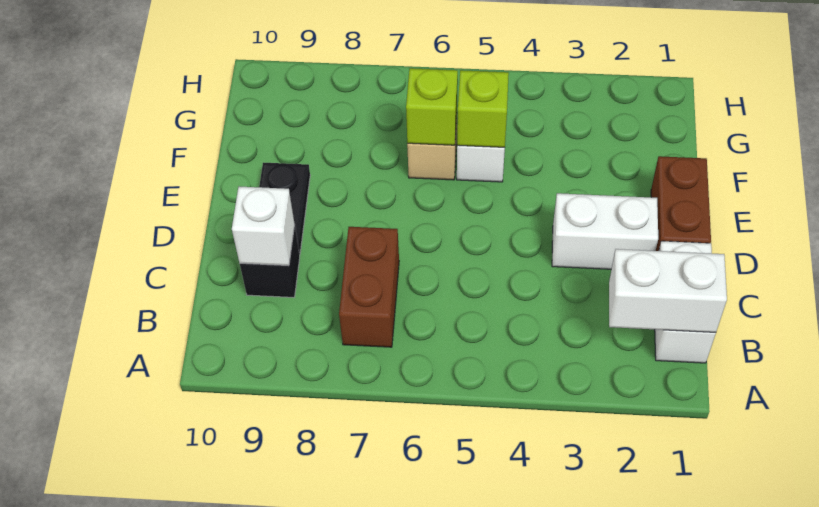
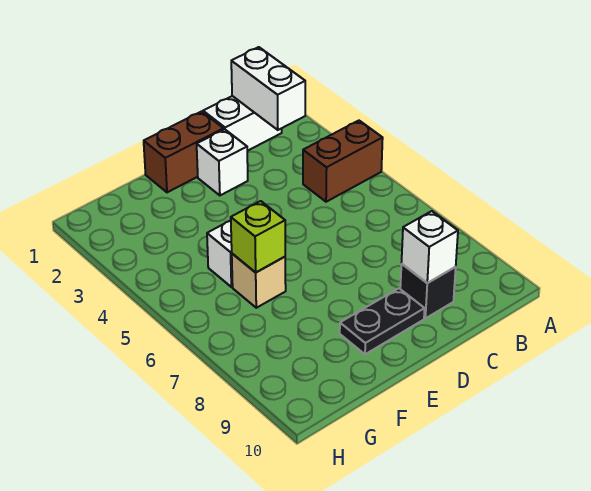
brown brick B7:C7 level 1 -> brown brick A4:B4 level 1
white brick D2:D3 level 1 -> white brick D2 level 1
lime brick F5 level 2 -> none

